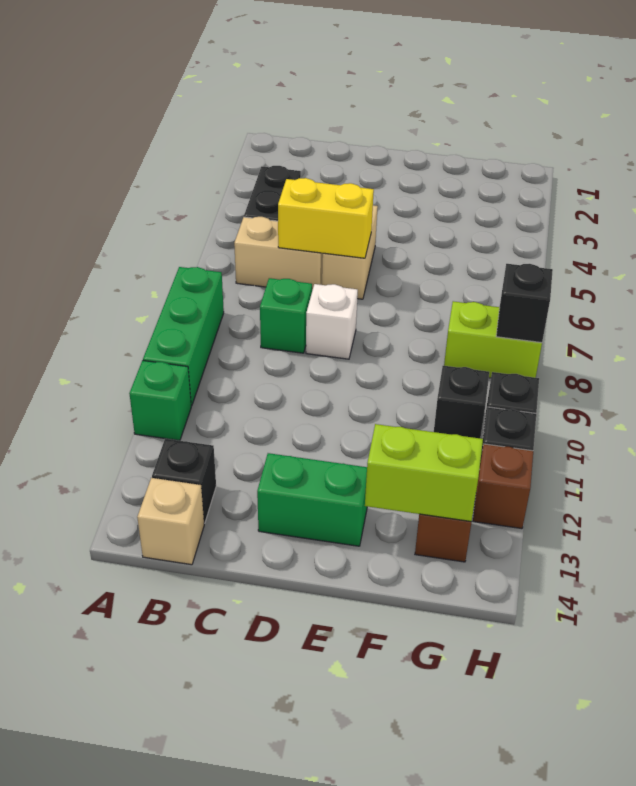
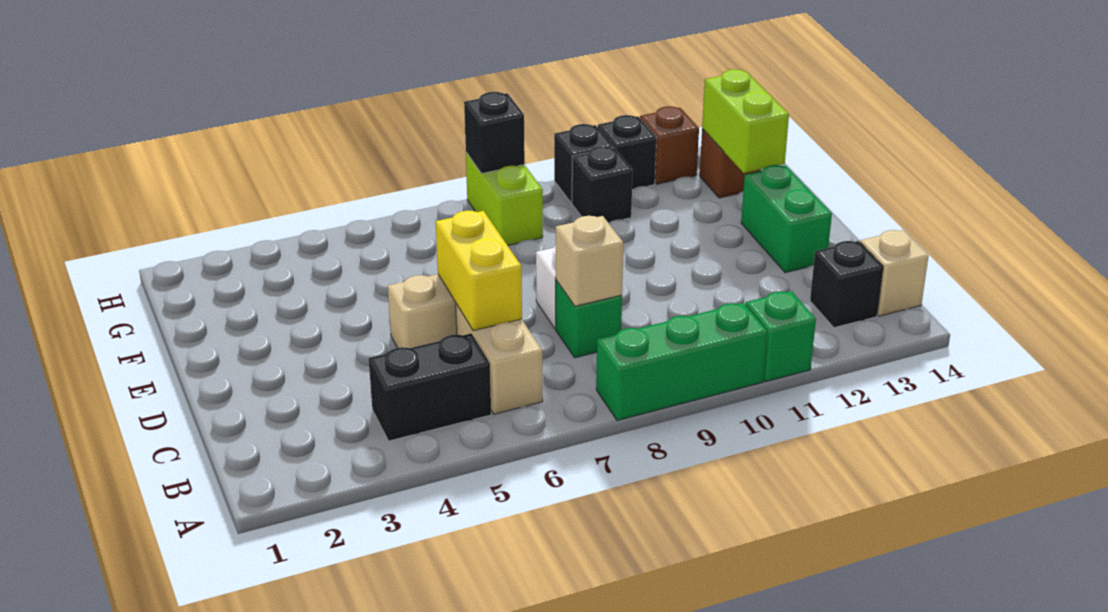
none -> tan brick C8 level 2

